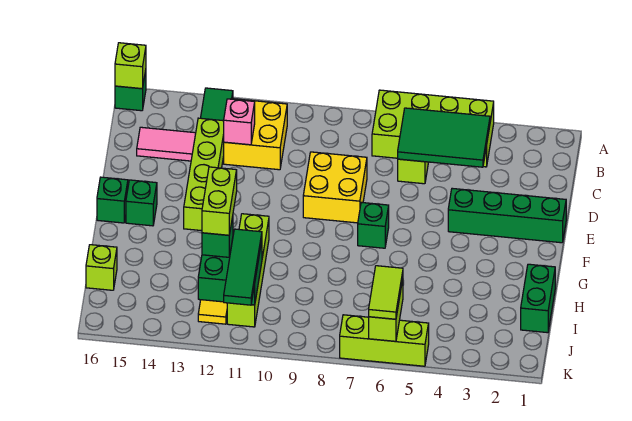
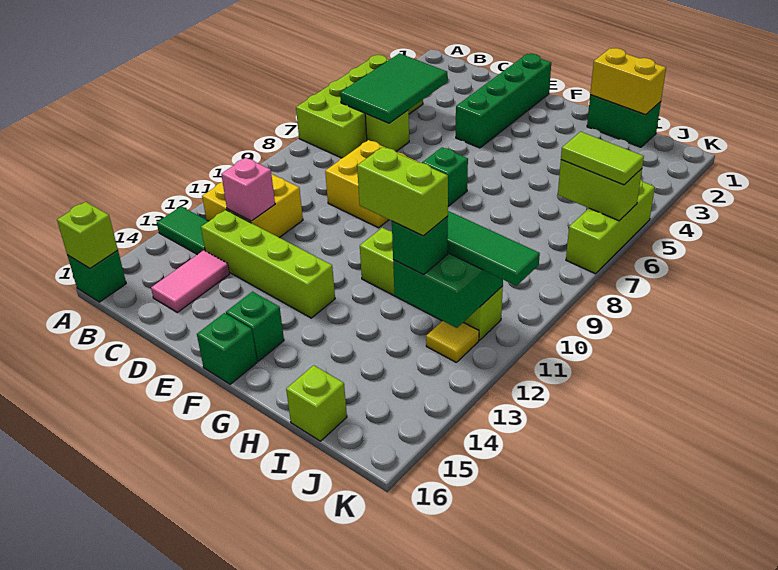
none -> yellow brick H1:I1 level 2

